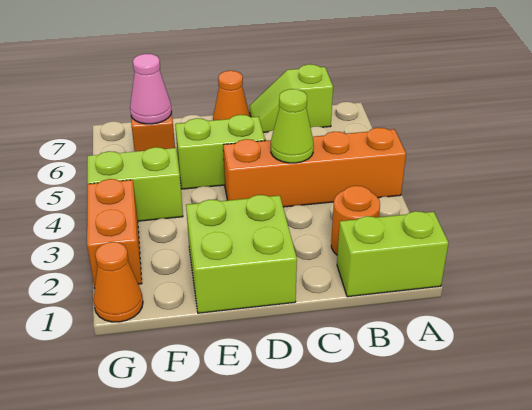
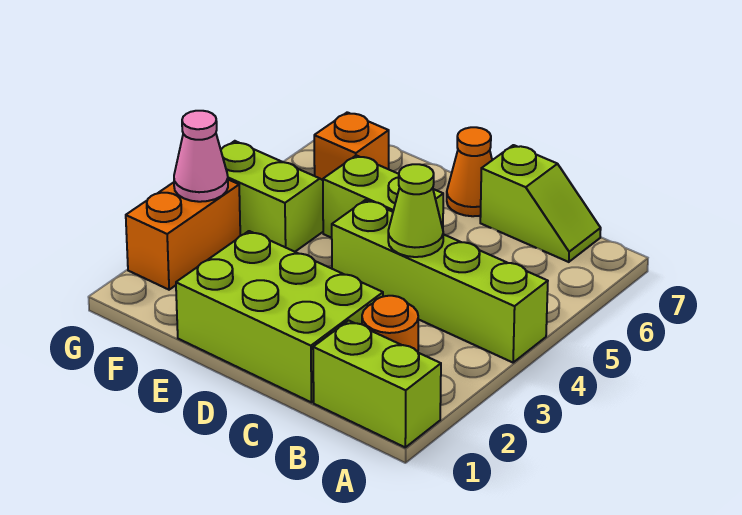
orange brick A4:D4 level 1 -> lime brick A4:D4 level 1
lime slope B7:C7 level 1 top B -> lime slope B7:C7 level 1 top C
lime brick D1:E2 level 1 -> lime brick C1:E2 level 1
pink cone F6 level 2 -> pink cone G3 level 2
orange cone G1 level 1 -> none

